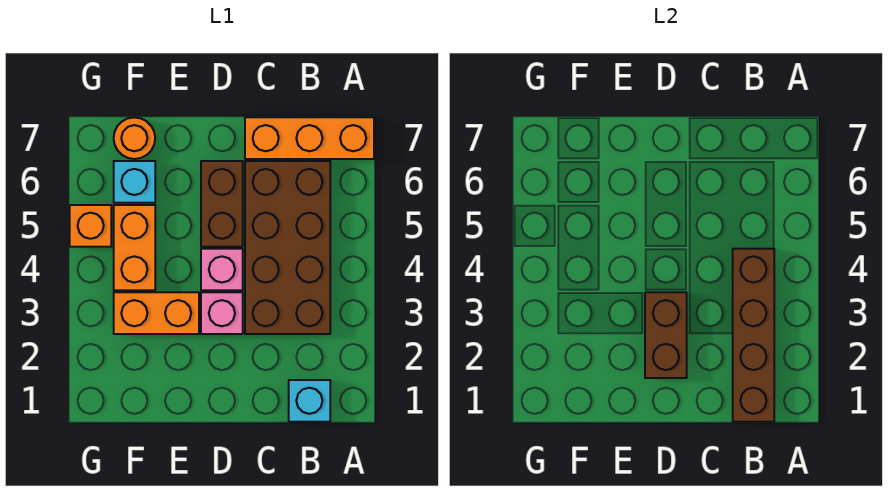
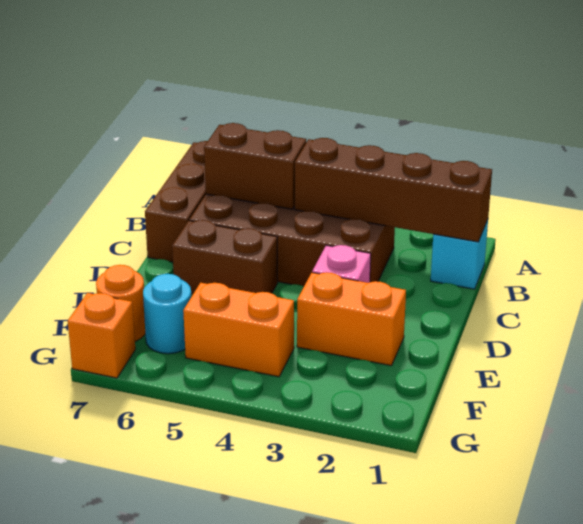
orange brick A7:C7 level 1 -> brown brick A7:C7 level 1
brown brick D2:D3 level 2 -> brown brick B5:B6 level 2
pink brick D4 level 1 -> none
orange brick E3:F3 level 1 -> orange brick E2:E3 level 1
cyan brick F6 level 1 -> cyan round brick F6 level 1
orange brick G5 level 1 -> orange brick G7 level 1

